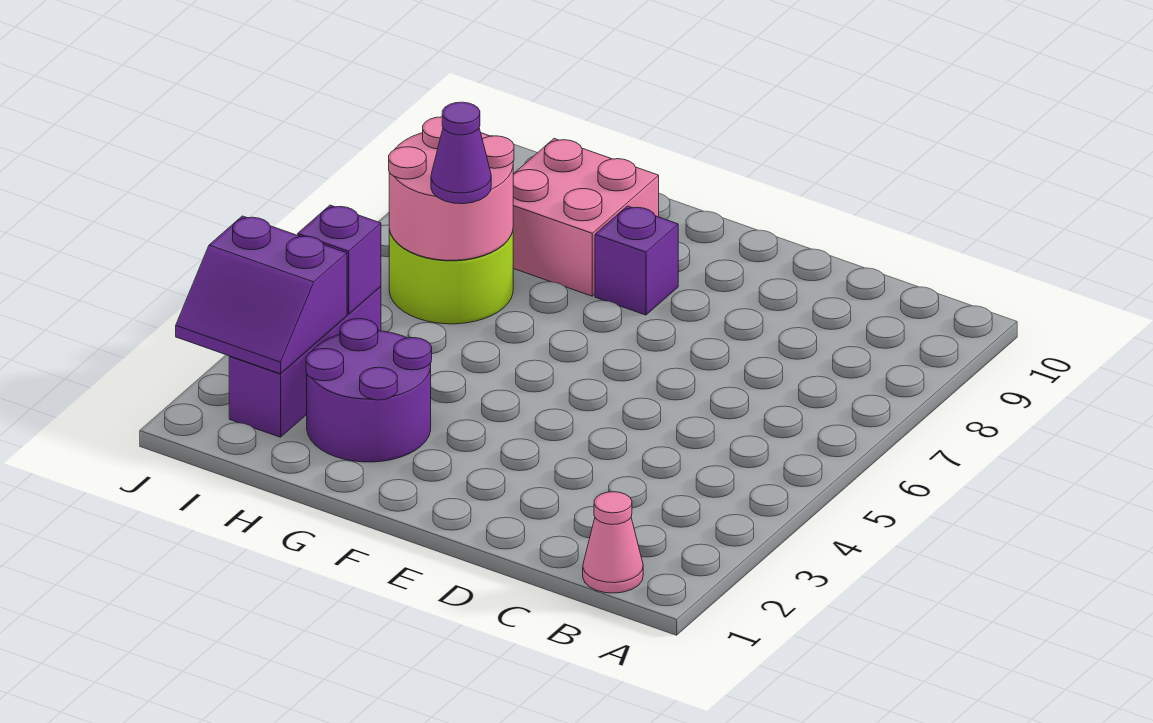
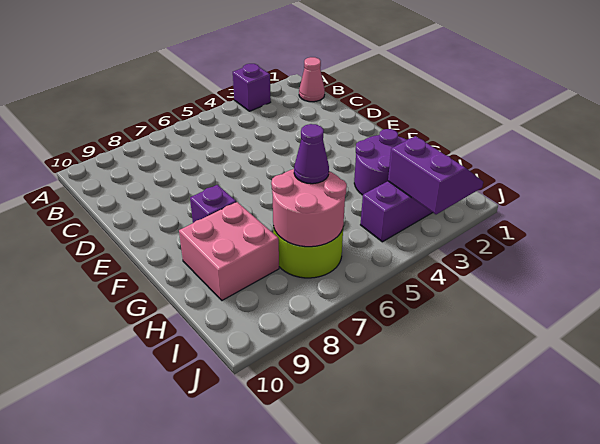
purple brick I4 level 2 -> purple brick A3 level 1

